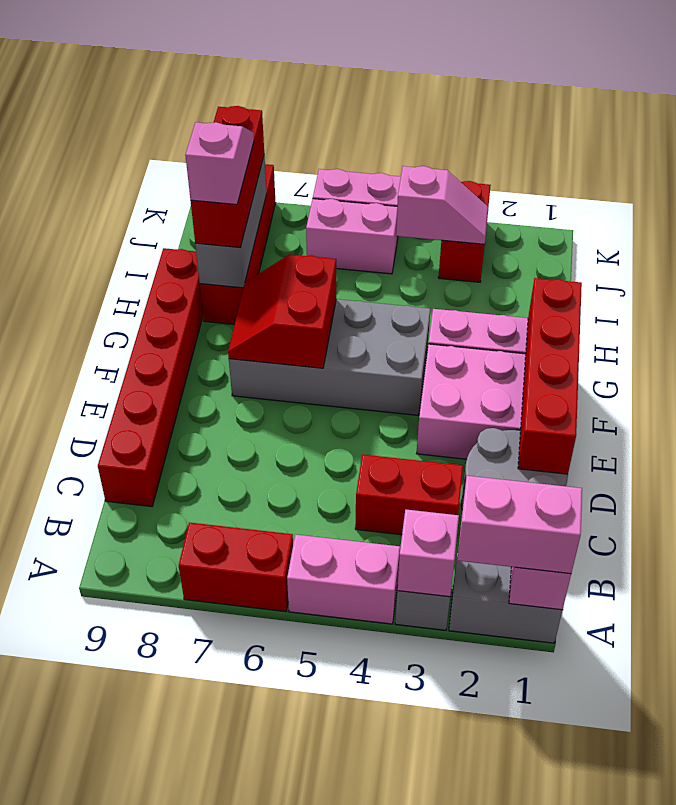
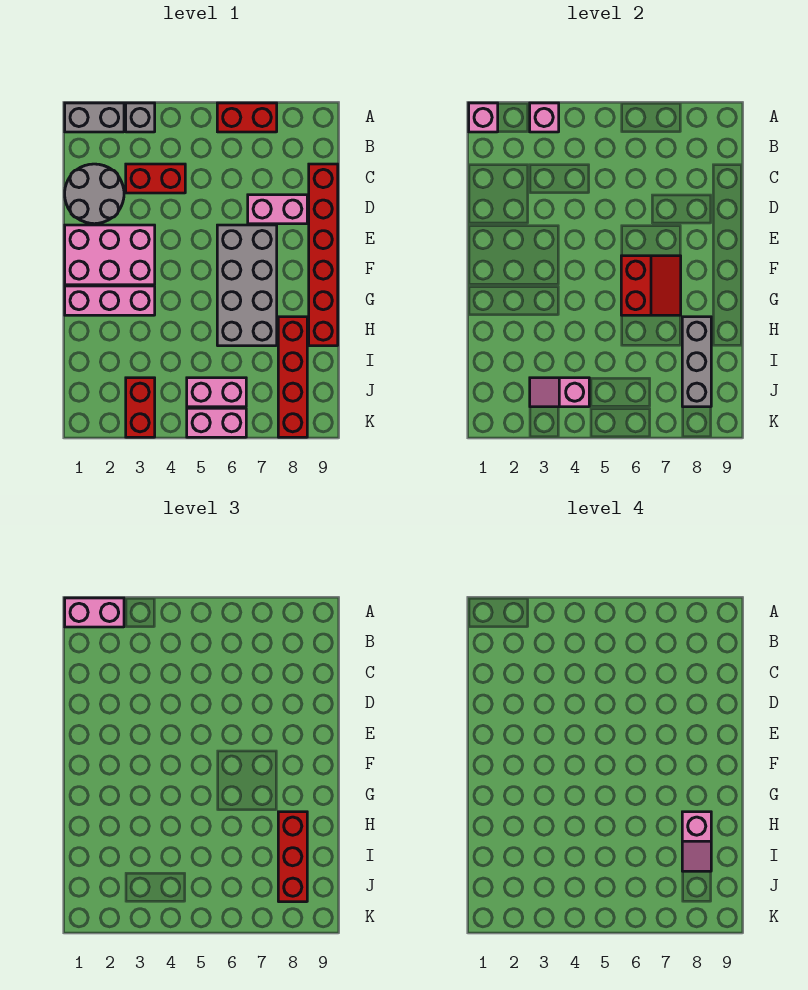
pink brick A4:A5 level 1 -> pink brick D7:D8 level 1
red brick D1:G1 level 2 -> none
grey brick F4:G7 level 1 -> grey brick E6:H7 level 1

